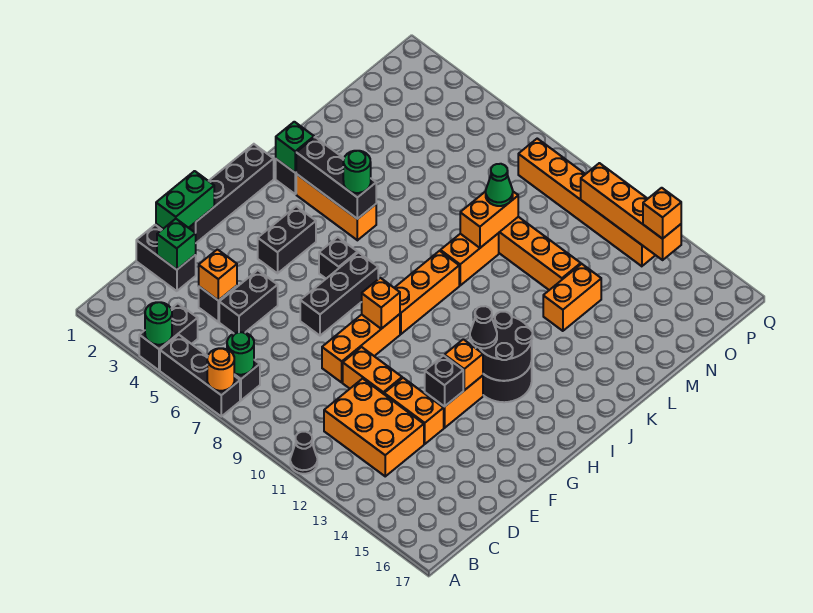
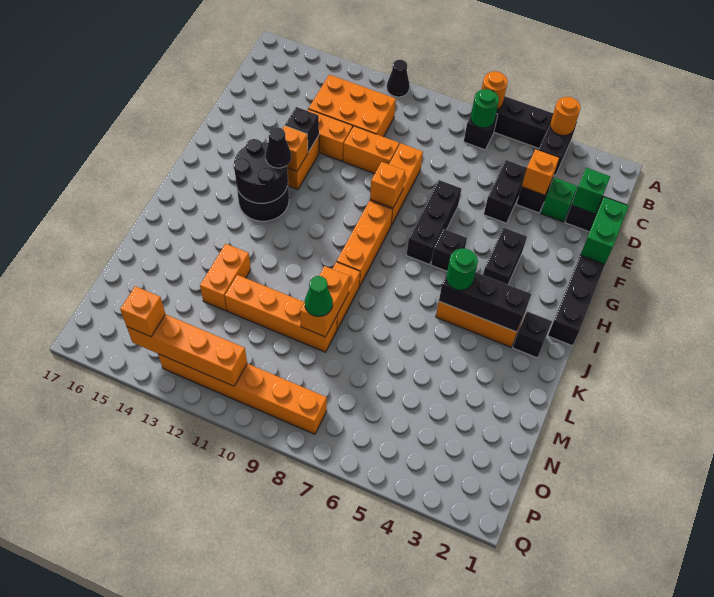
green round brick A4 level 2 -> orange round brick A4 level 2
green brick J2 level 2 -> green brick D3 level 1

